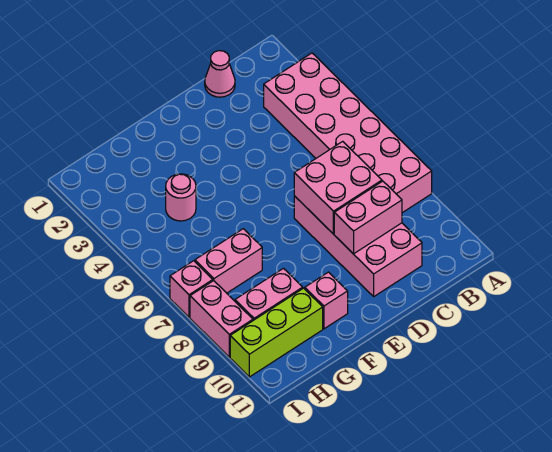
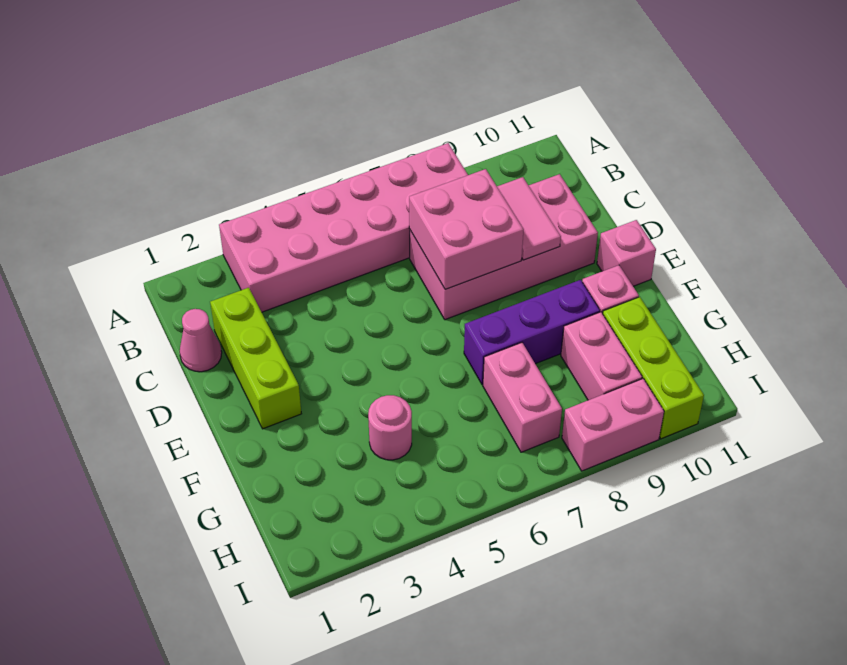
none -> lime brick C2:E2 level 1
pink brick C9:D9 level 2 -> pink tile C9:D9 level 2
none -> purple brick F7:F9 level 1
pink brick I7 level 1 -> pink brick E11 level 1

